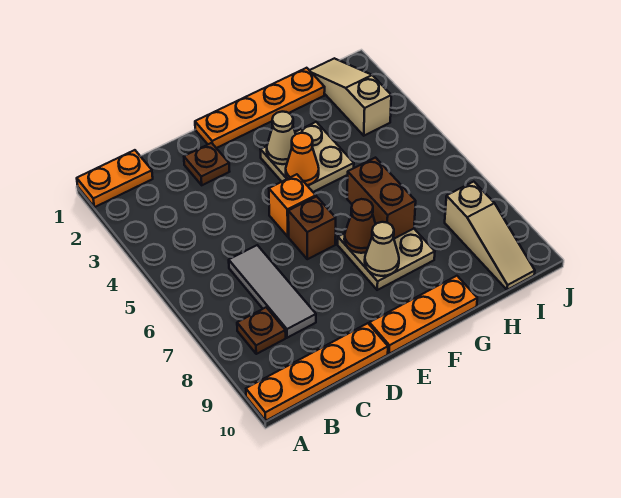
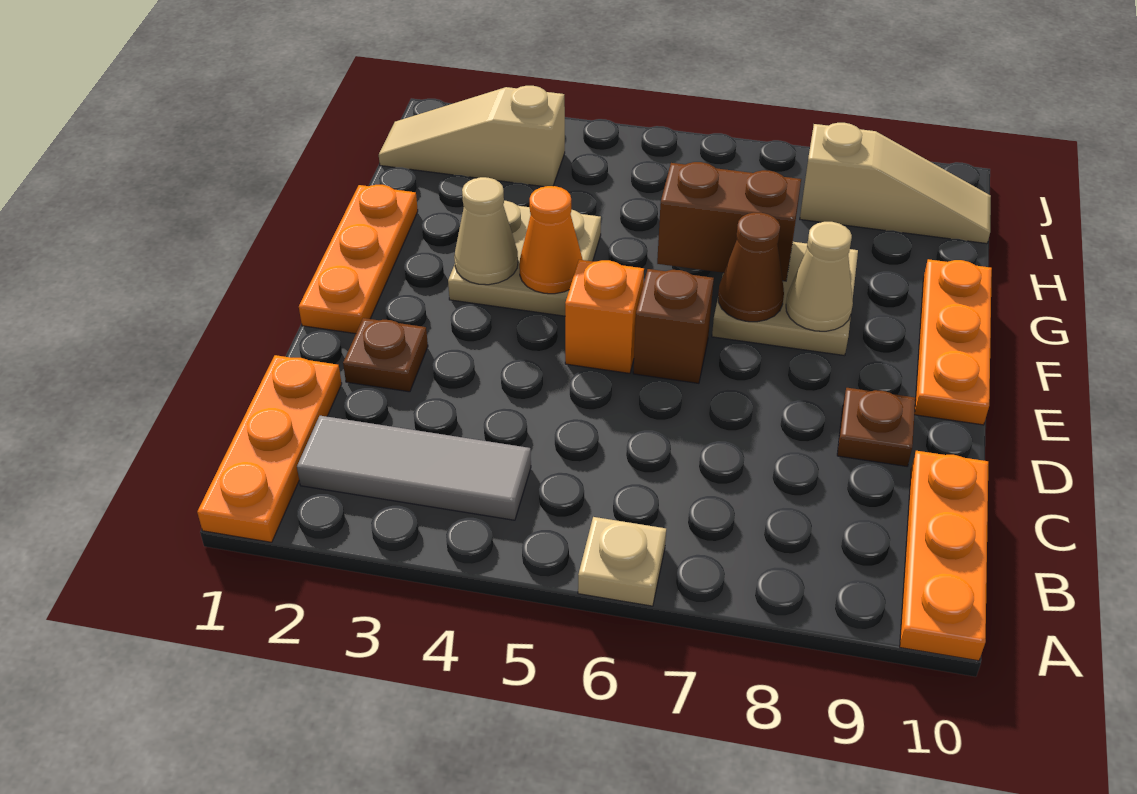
orange plate A1:B1 level 1 -> orange plate A1:C1 level 1
none -> tan plate A6 level 1
orange plate A10:D10 level 1 -> orange plate A10:C10 level 1
brown plate B8 level 1 -> brown plate D9 level 1
grey tile C6:C8 level 1 -> grey tile B2:B4 level 1
orange plate E1:H1 level 1 -> orange plate E1:G1 level 1

